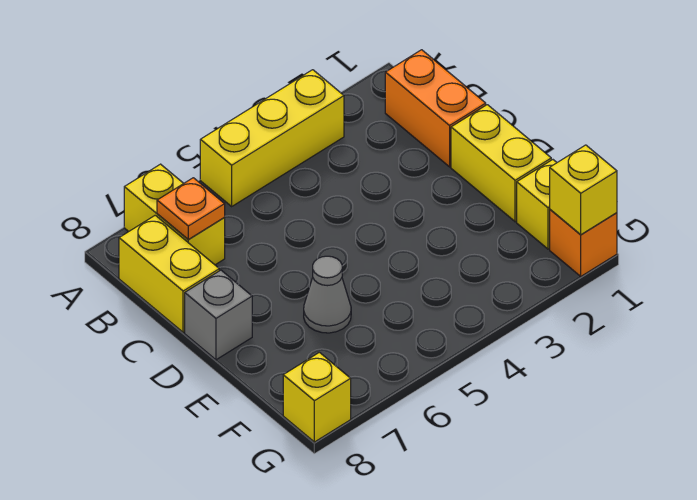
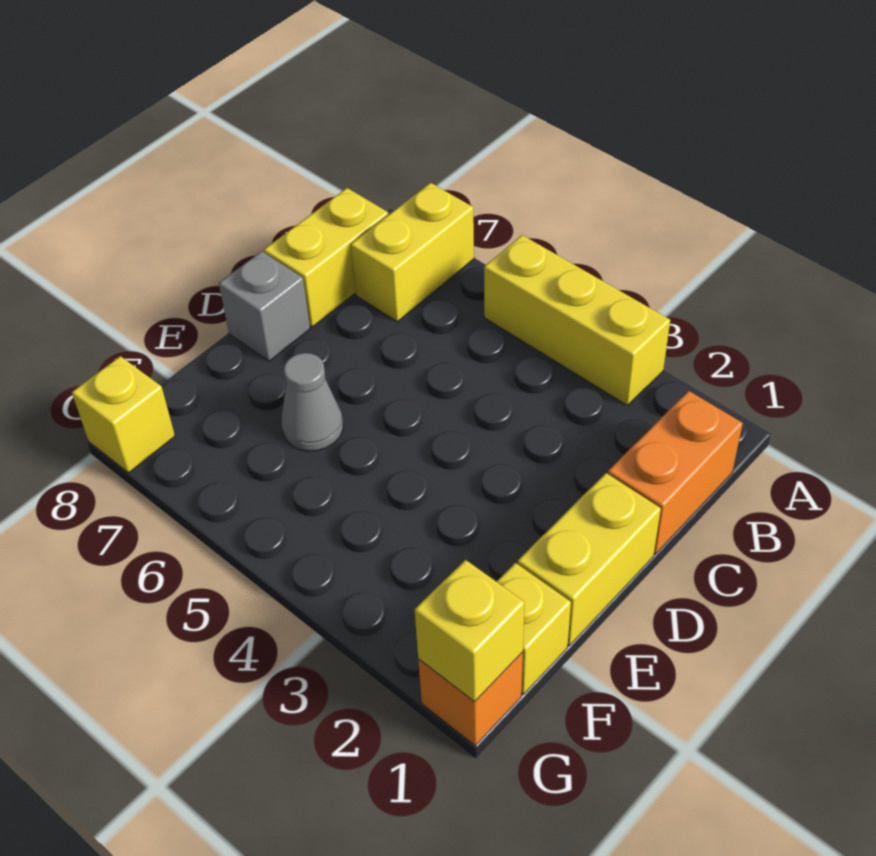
orange plate B7 level 2 -> none

